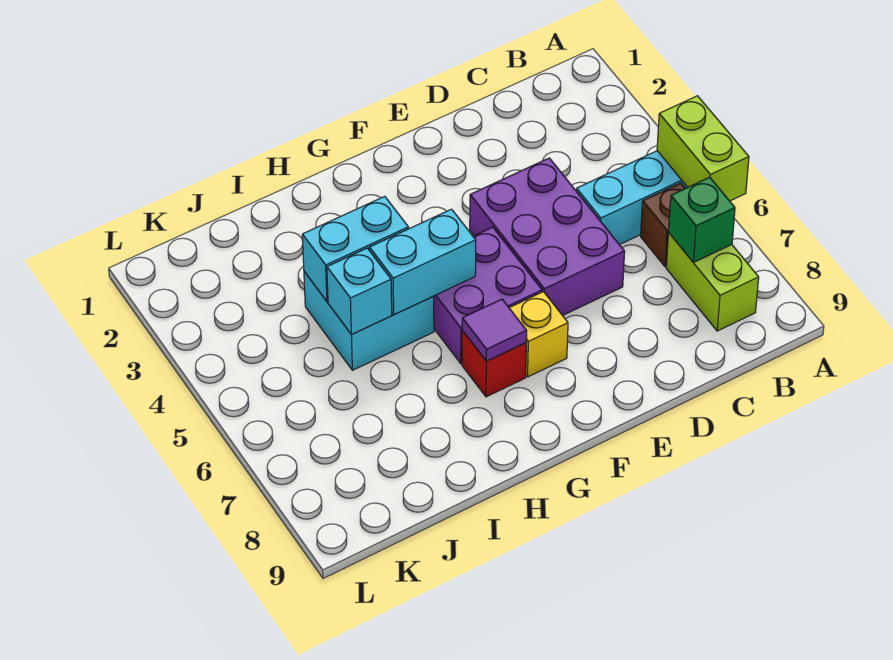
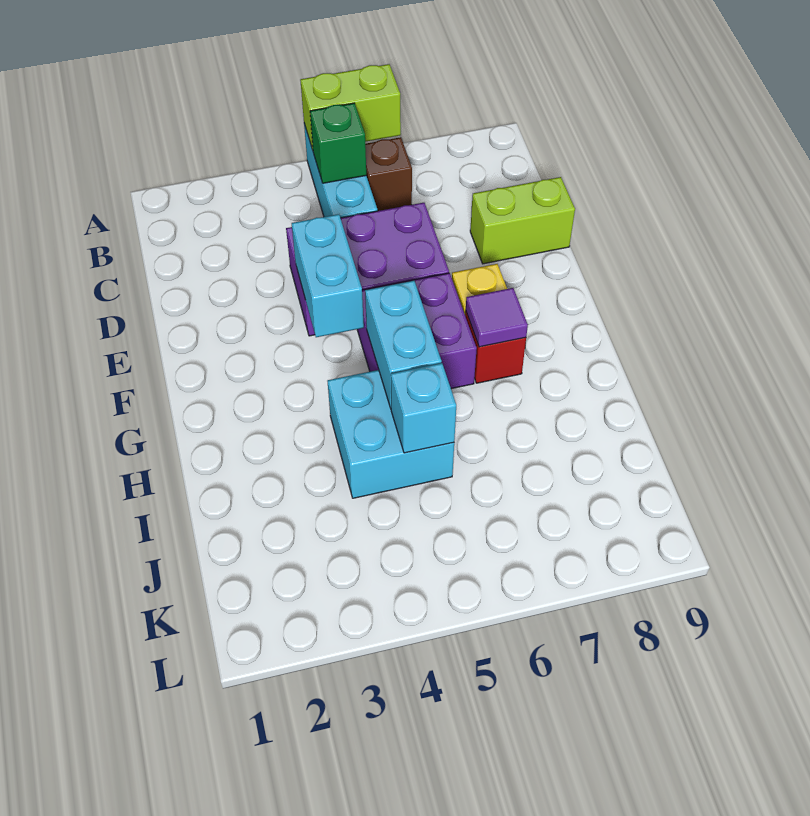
lime brick B7:B8 level 1 -> lime brick D8:D9 level 1
green brick B7 level 2 -> green brick B5 level 2
cyan brick H4:I4 level 2 -> cyan brick E4:F4 level 2

